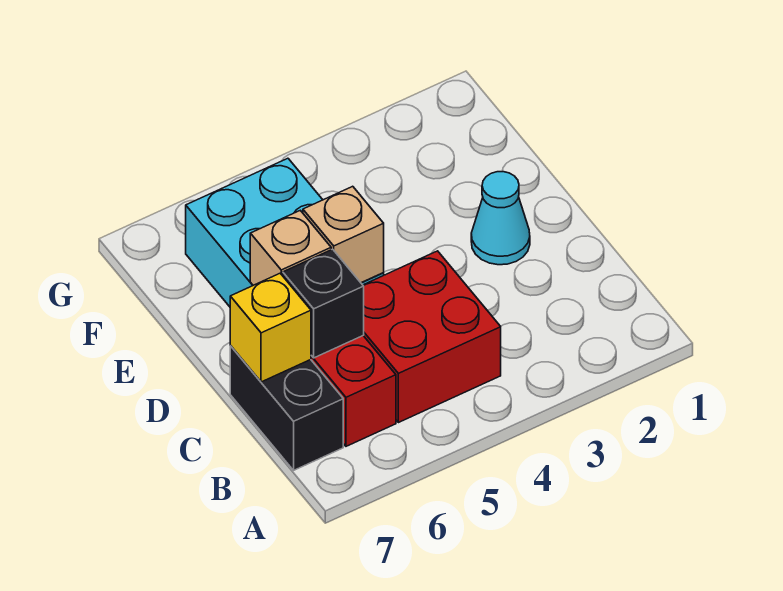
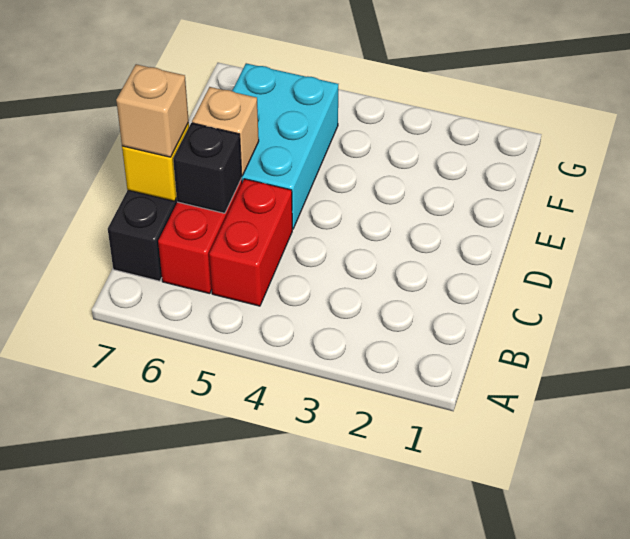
red brick B4:C5 level 1 -> red brick B5:C5 level 1
cyan cone D2 level 1 -> none
tan brick D5 level 2 -> tan brick C7 level 3

